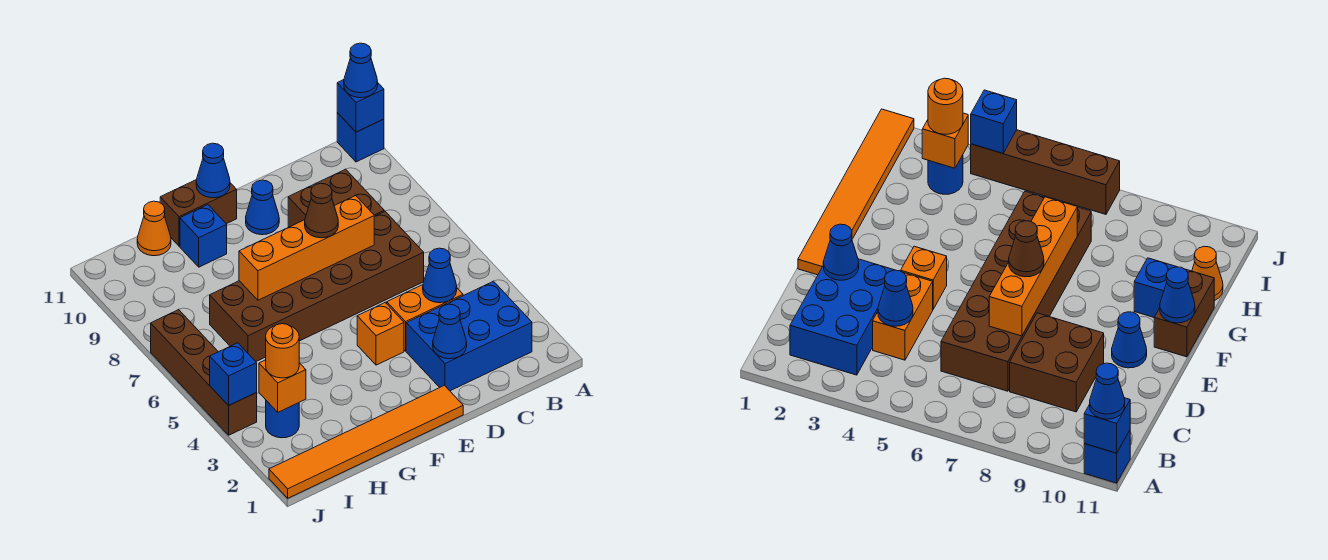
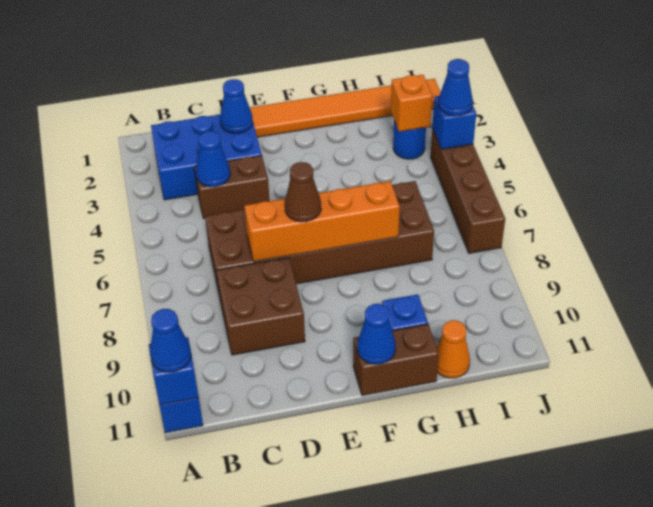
orange brick C4:D4 level 1 -> brown brick C4:D4 level 1
orange brick E4 level 1 -> none
blue cone E10 level 1 -> blue cone J4 level 3
orange round brick I3 level 3 -> none

